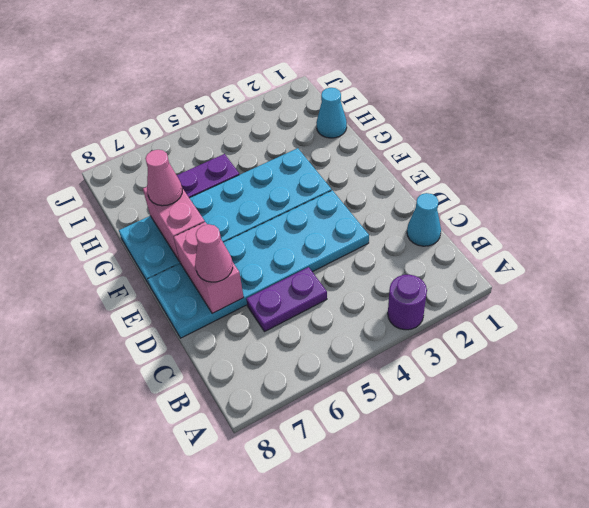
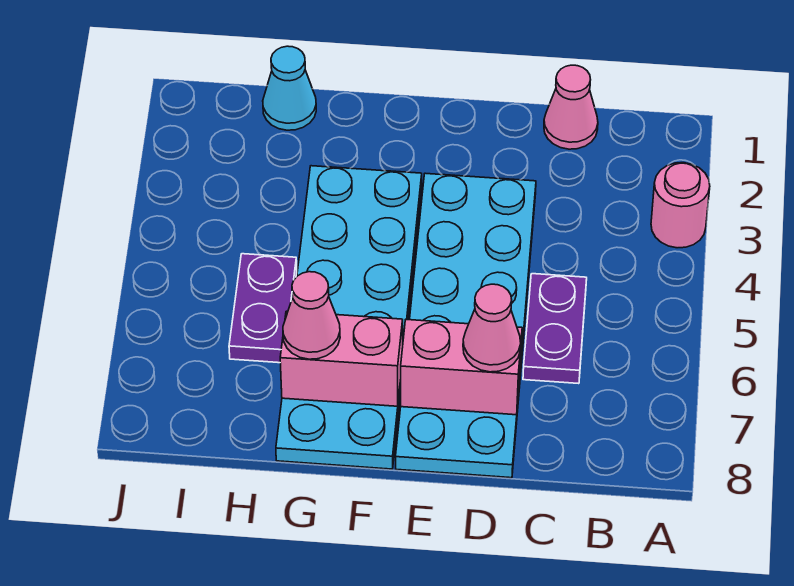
purple round brick A3 level 1 -> pink round brick A3 level 1
cyan cone C1 level 1 -> pink cone C1 level 1

